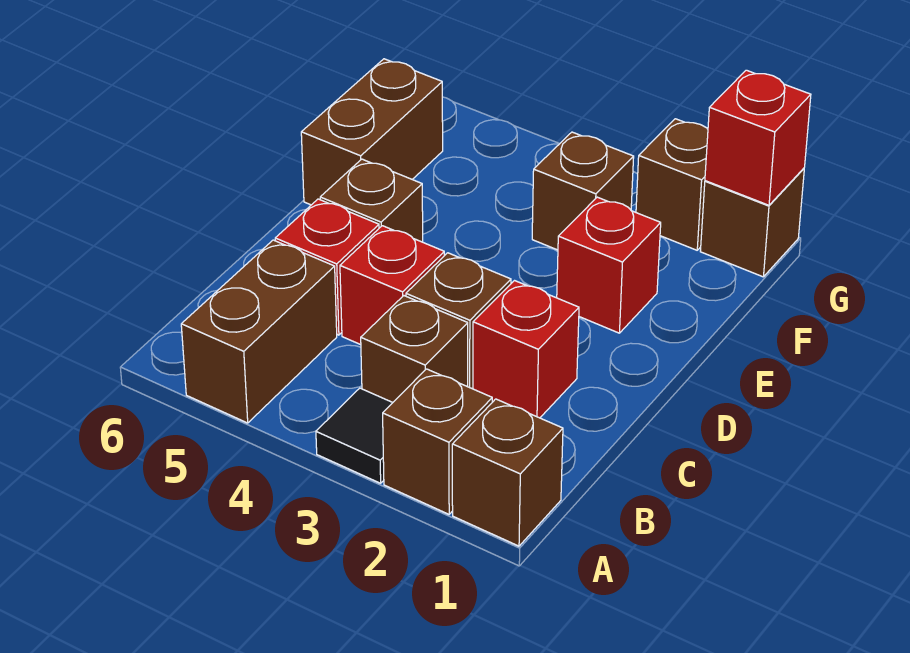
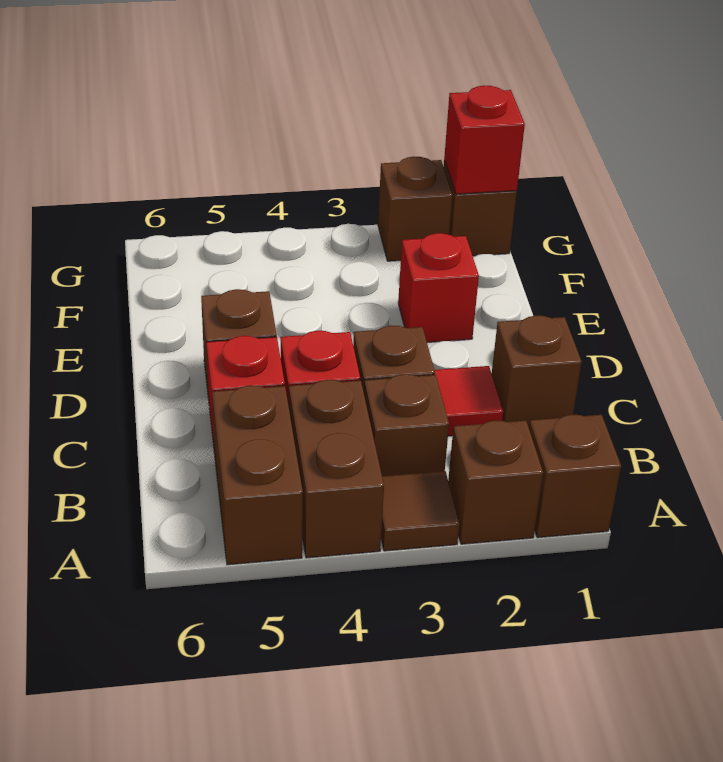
black tile A3 level 1 -> brown tile A3 level 1
red brick C2 level 1 -> red tile C2 level 1
brown brick E6:F6 level 1 -> brown brick A4:B4 level 1
brown brick F3 level 1 -> brown brick C1 level 1

